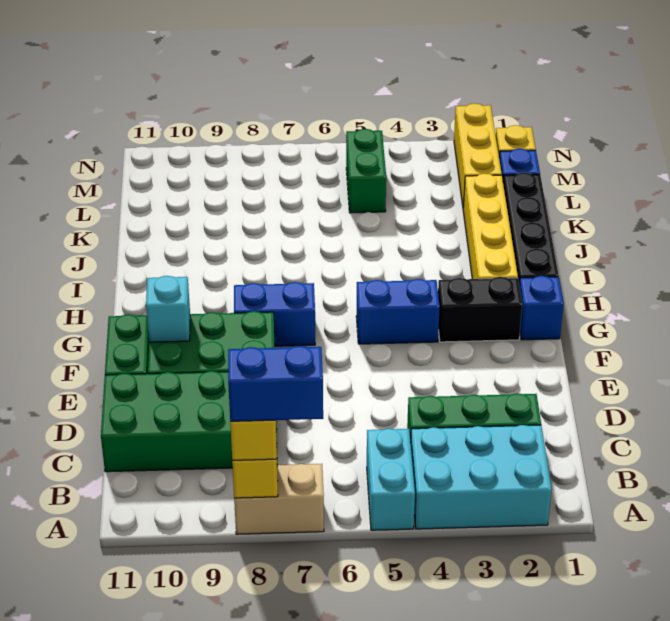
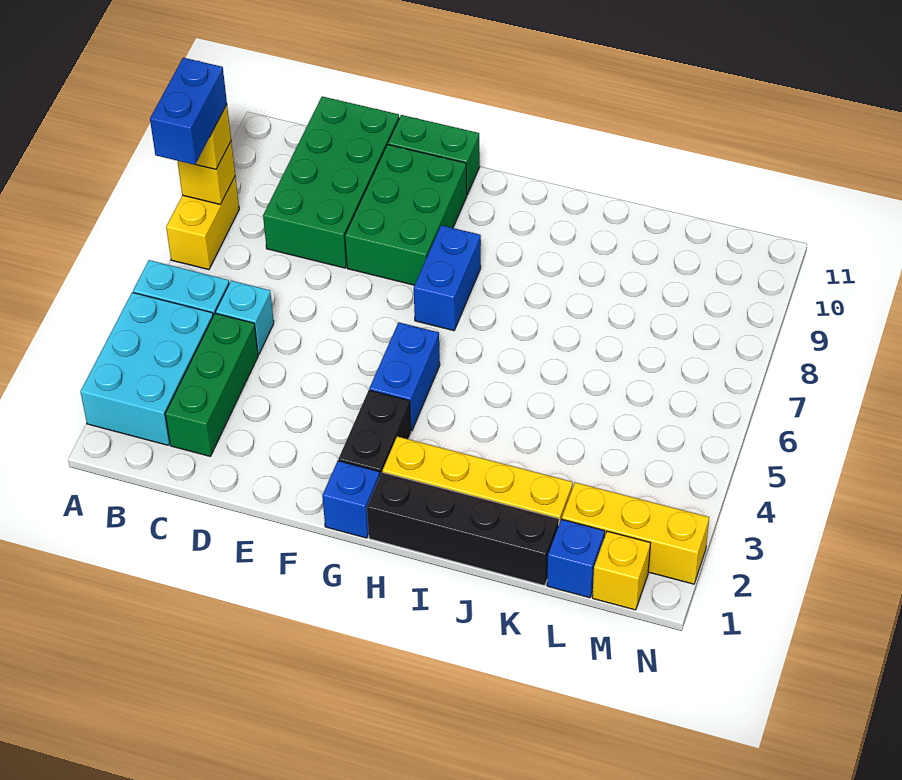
tan brick A7:A8 level 1 -> yellow brick A7:A8 level 1
cyan brick F10 level 2 -> cyan brick C5 level 1
green brick L5:M5 level 1 -> none

